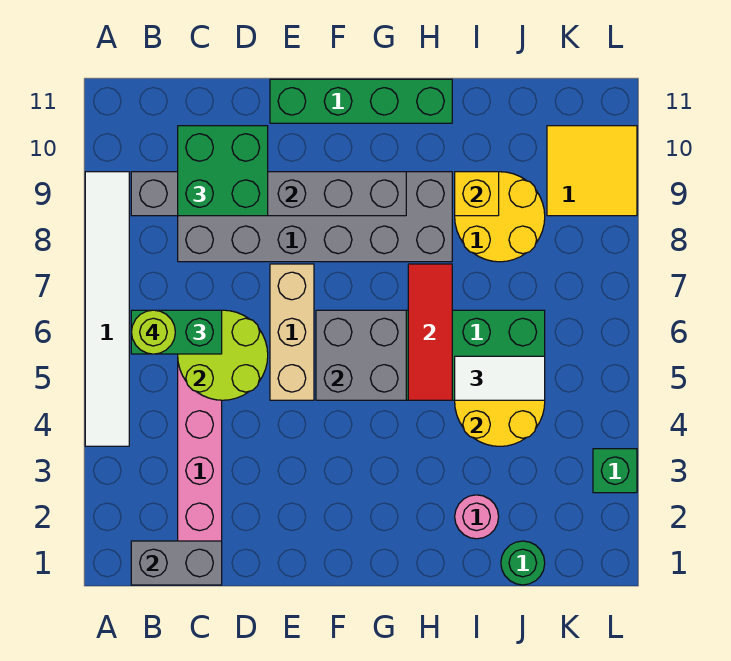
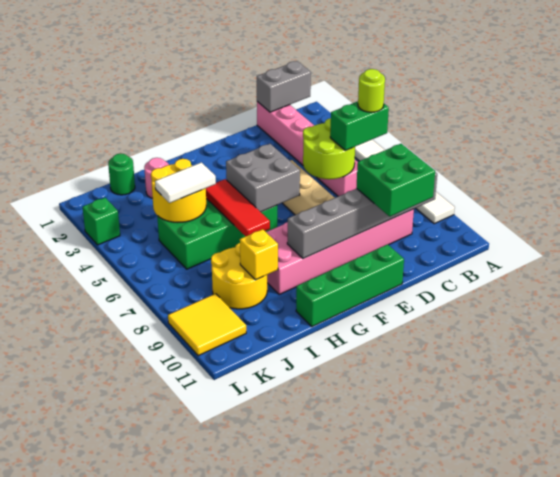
grey brick C8:H9 level 1 -> pink brick C8:H9 level 1

